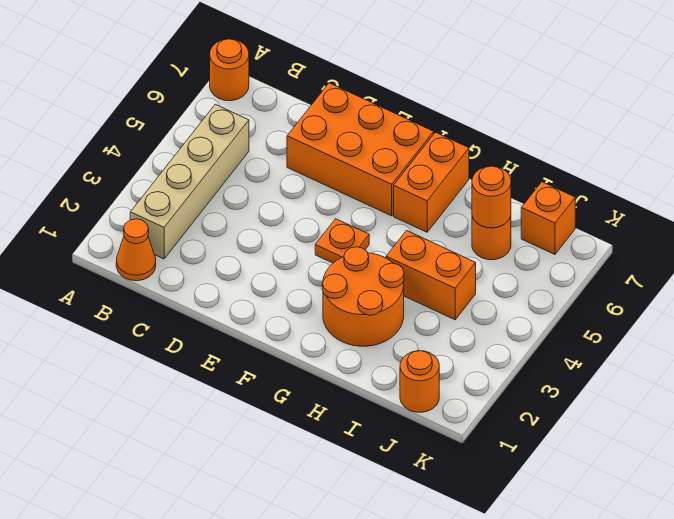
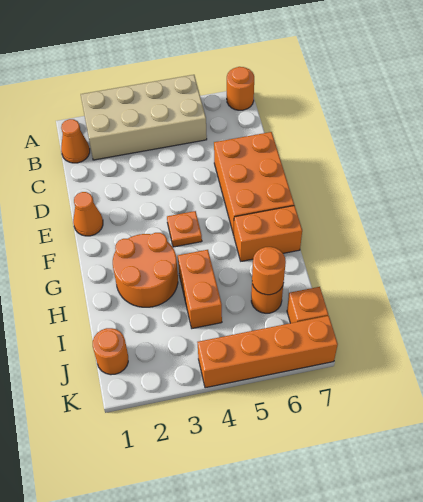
tan brick B2:B5 level 1 -> tan brick A2:B5 level 1
none -> orange cone E1 level 1
none -> orange brick K4:K7 level 1

